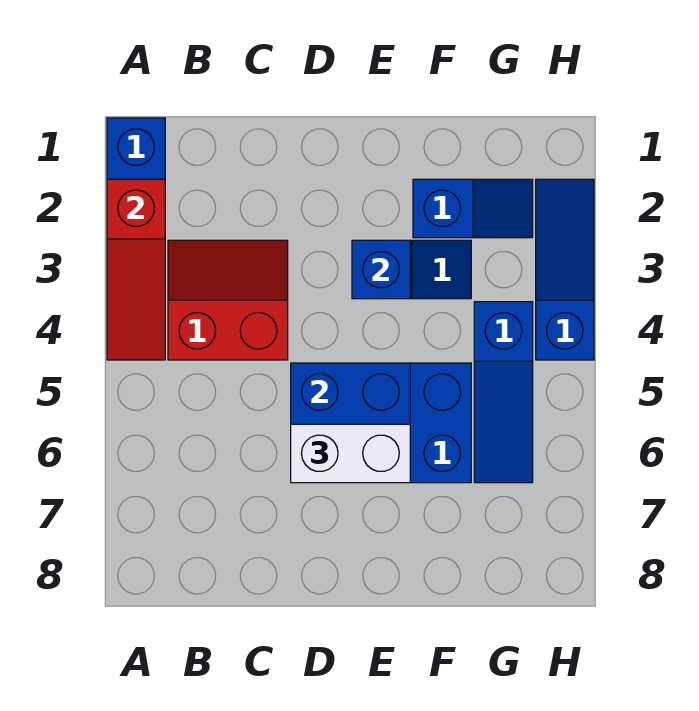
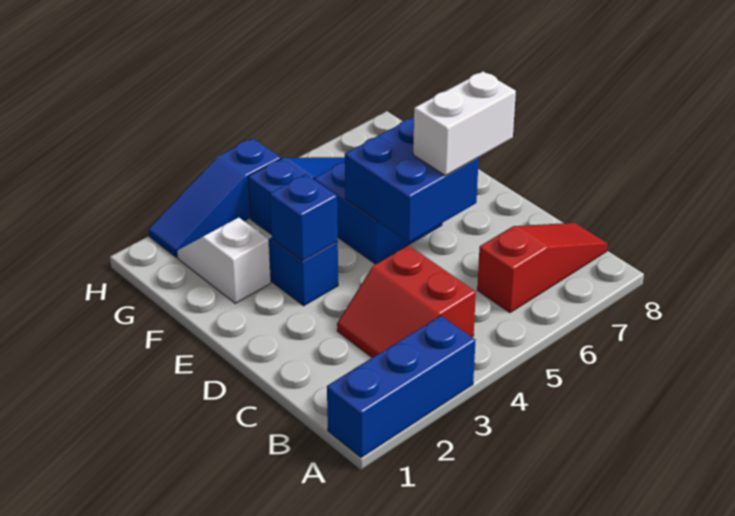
red slope A2:A4 level 2 top 2 -> red slope B6:B8 level 1 top 6
white brick D6:E6 level 3 -> white brick D6:D7 level 3
blue slope F2:G2 level 1 top F -> white slope F2:G2 level 1 top F

